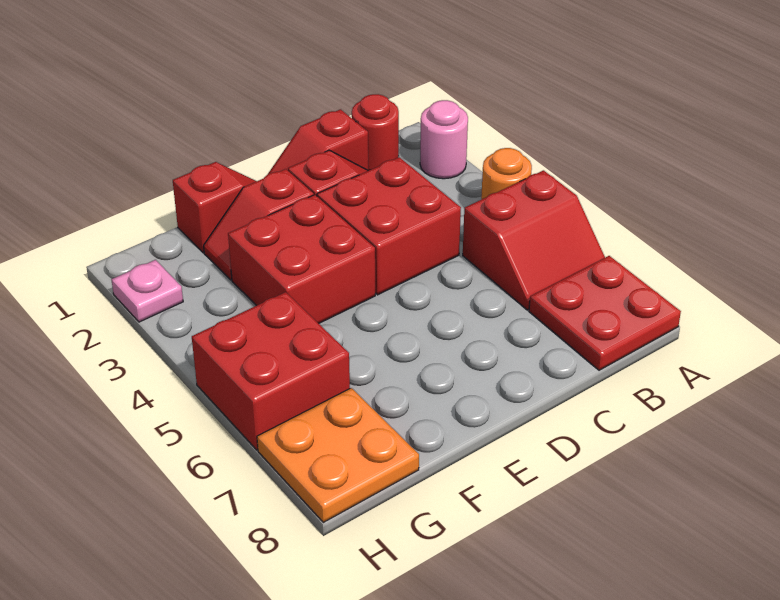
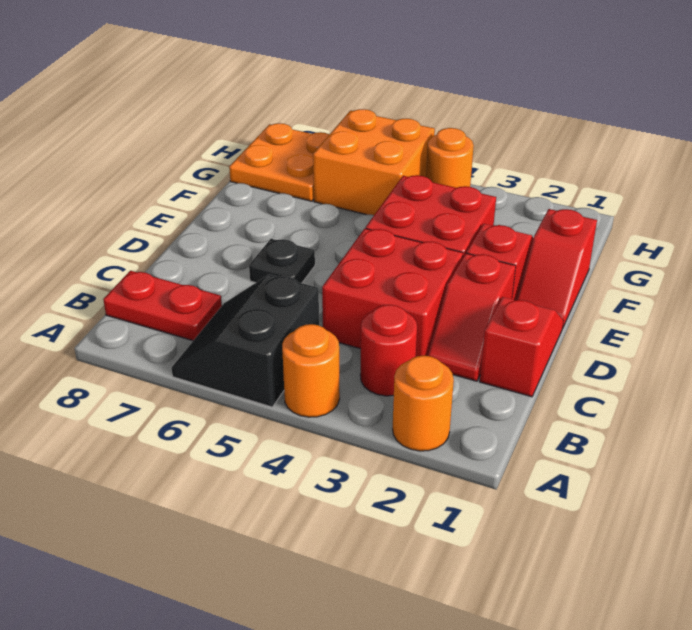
pink round brick A2 level 1 -> orange round brick A2 level 1
red slope A5:B6 level 1 top 5 -> black slope A5:B6 level 1 top 5
red plate A7:B8 level 1 -> red plate B7:B8 level 1
red round brick B1 level 1 -> red round brick B3 level 1
none -> black plate D6 level 1
red brick G5:H6 level 1 -> orange brick G5:H6 level 1
pink plate H2 level 1 -> none
none -> orange round brick H4 level 1

